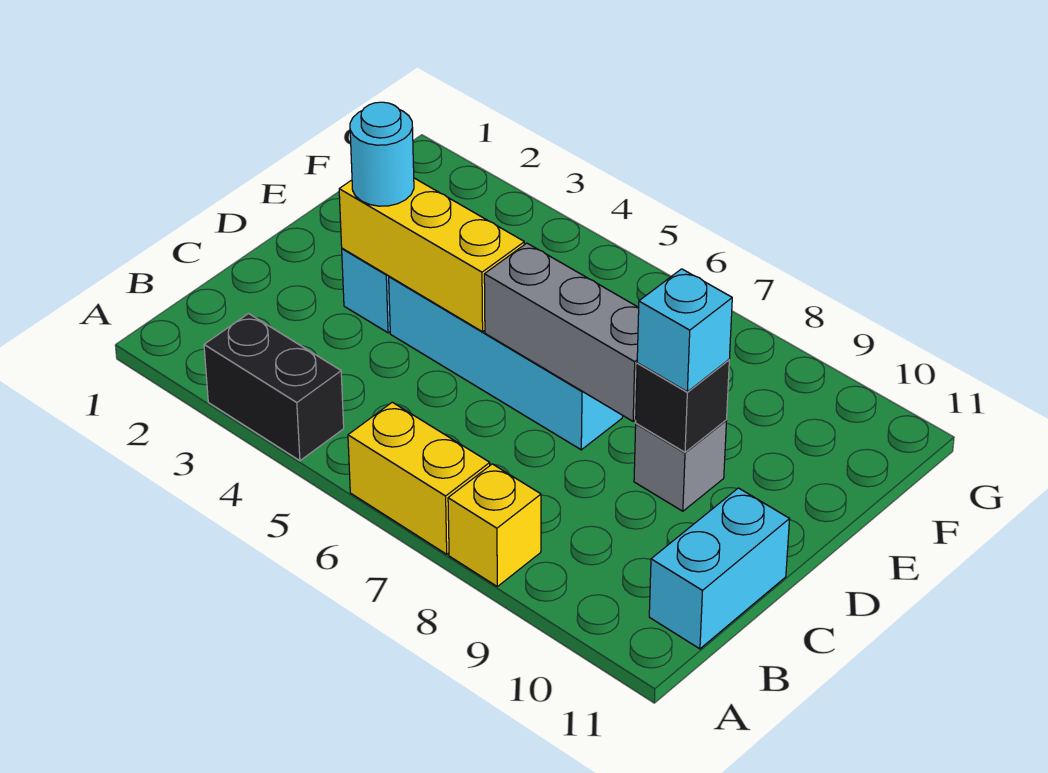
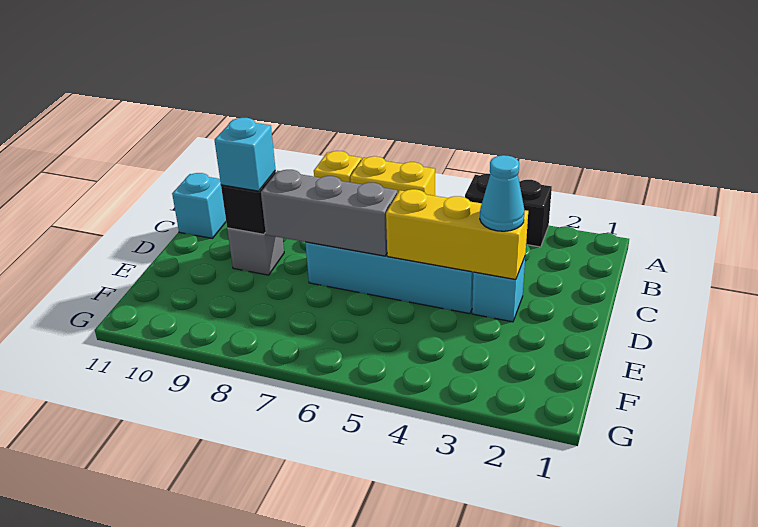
cyan brick B11:C11 level 1 -> cyan brick C11 level 1
cyan round brick D3 level 3 -> cyan cone D3 level 3

